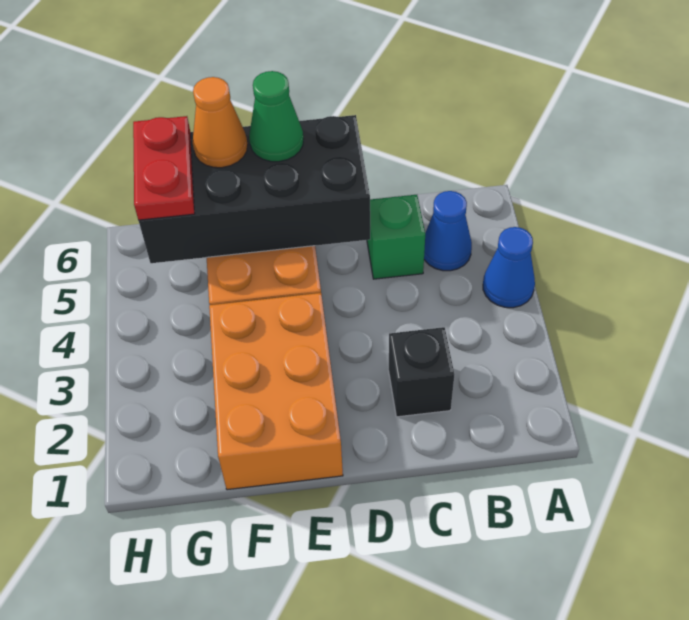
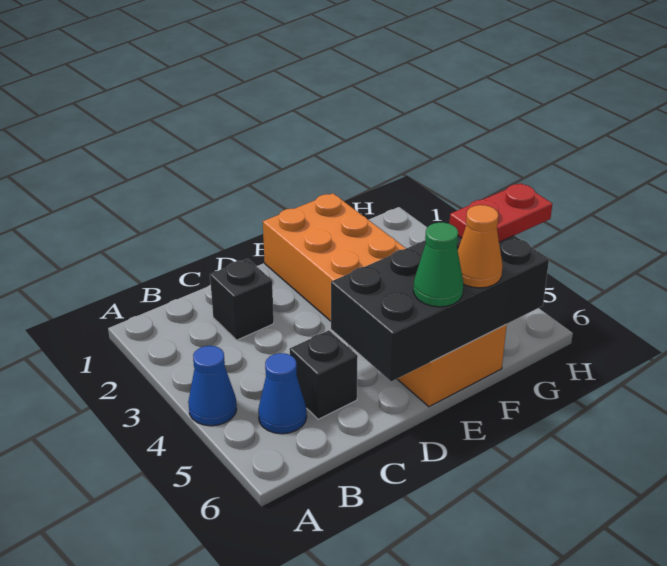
green brick C5 level 1 -> black brick C5 level 1
red plate G5:G6 level 3 -> red plate G5:H5 level 3

